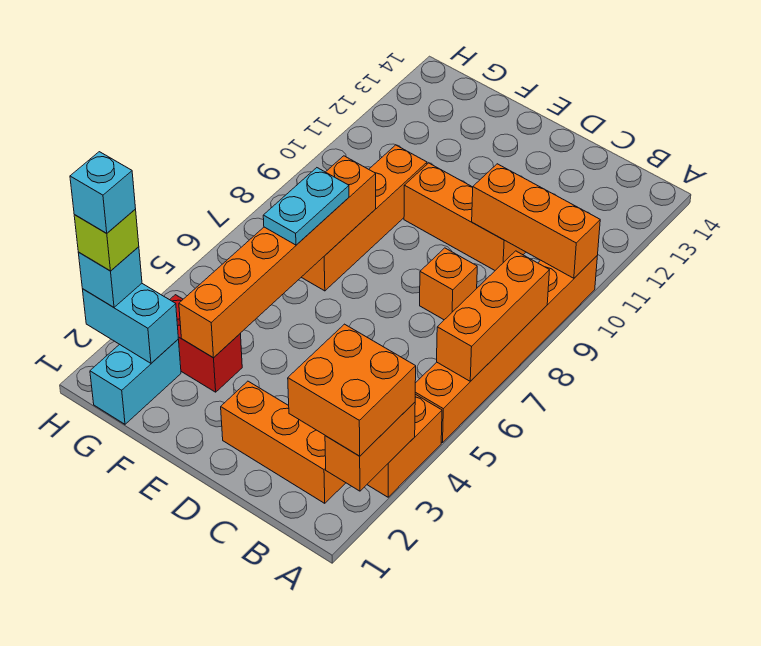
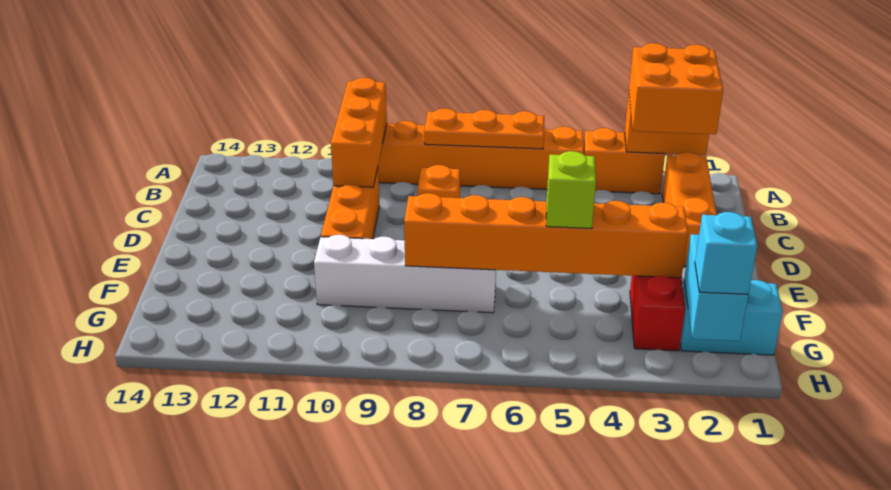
orange brick A6:A8 level 2 -> orange plate A6:A8 level 2
cyan plate F6:F7 level 3 -> none
orange brick F7:F10 level 1 -> white brick F7:F10 level 1
lime brick H2 level 4 -> lime brick F5 level 3
cyan brick H2 level 5 -> none

